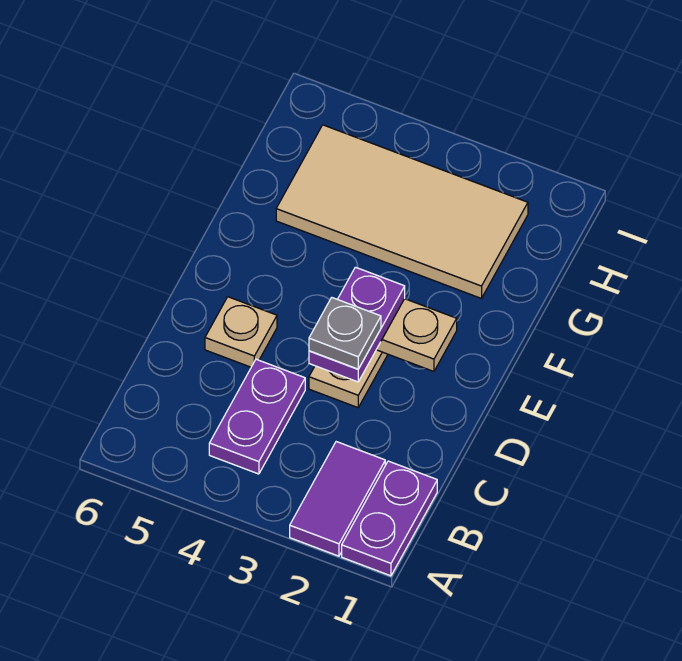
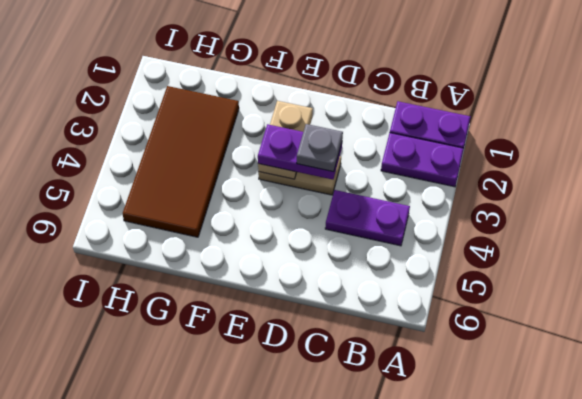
purple tile A2:B2 level 1 -> purple plate A2:B2 level 1
tan plate D5 level 1 -> none
tan tile G2:H5 level 1 -> brown tile G2:H5 level 1

